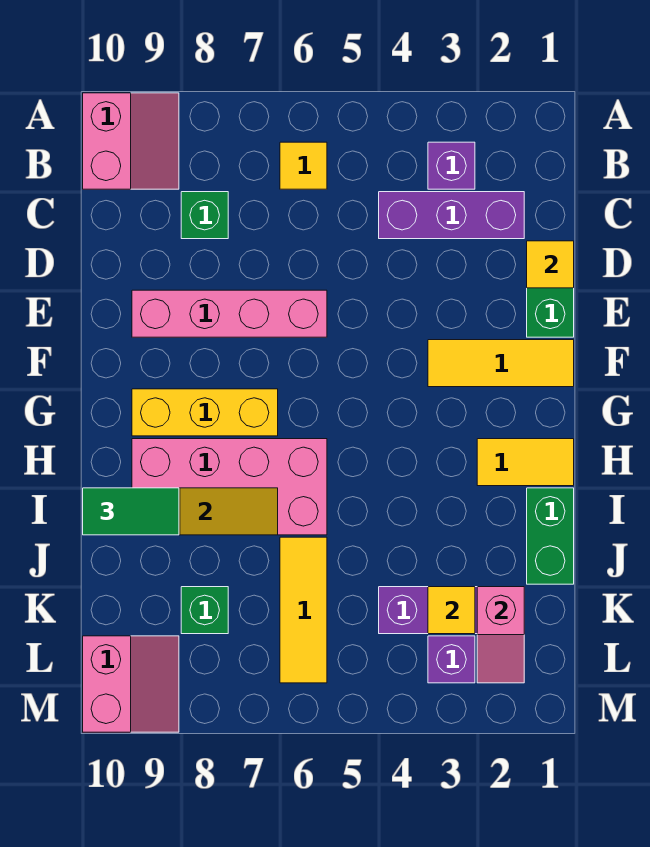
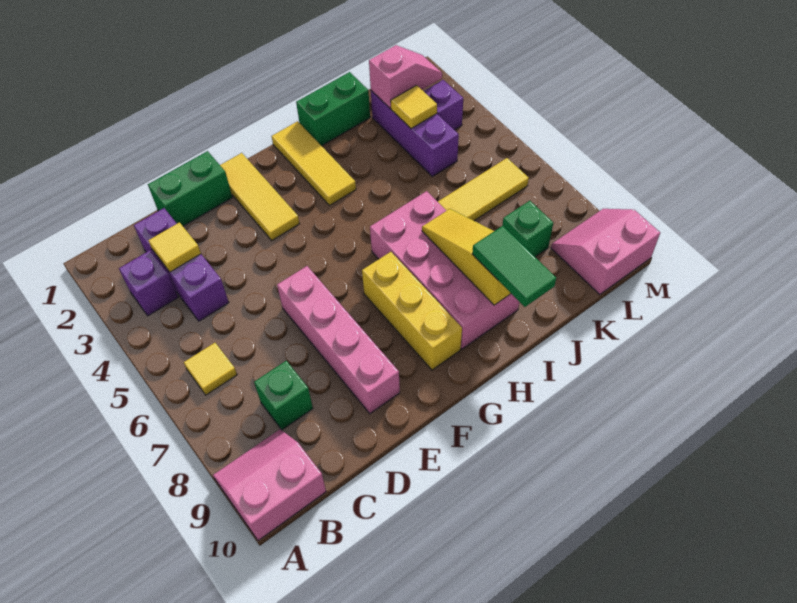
yellow tile D1 level 2 -> yellow tile C3 level 2
yellow tile H1:H2 level 1 -> yellow tile H1:H3 level 1

